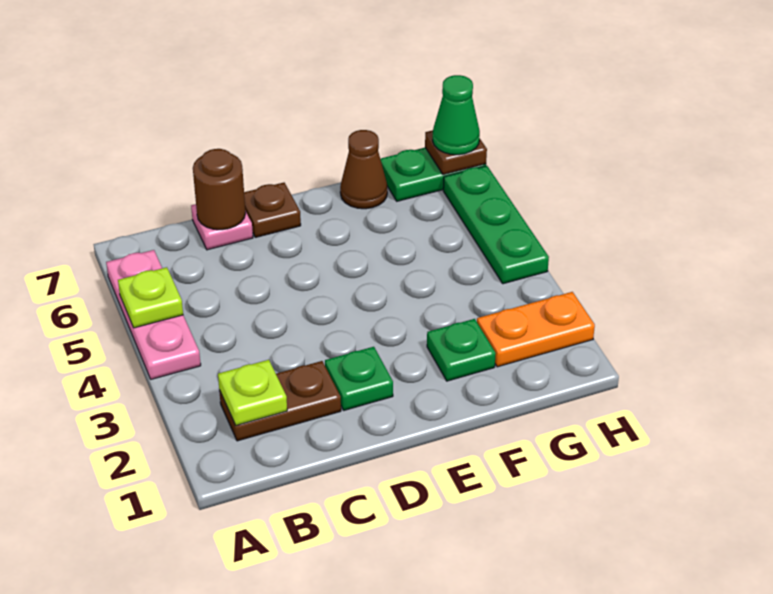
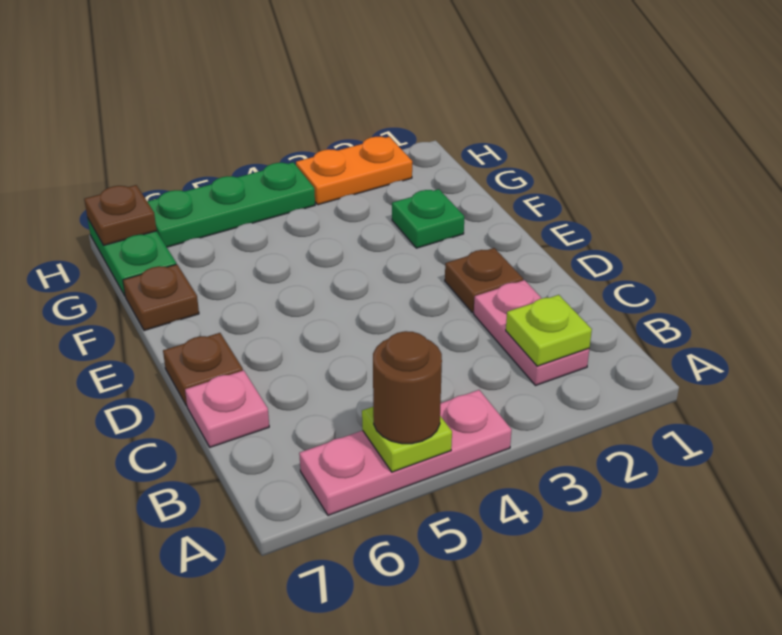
brown plate B2:C2 level 1 -> pink plate B2:C2 level 1
brown round brick C7 level 2 -> brown round brick A5 level 3
green plate D2 level 1 -> brown plate D2 level 1
brown cone F7 level 1 -> brown plate F7 level 1
orange plate G2:H2 level 1 -> orange plate H2:H3 level 1
green cone H7 level 3 -> none

